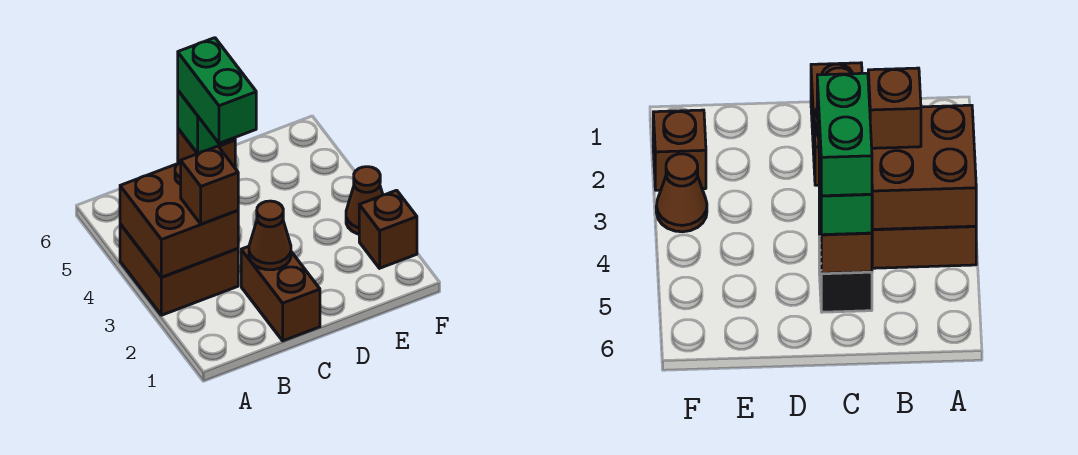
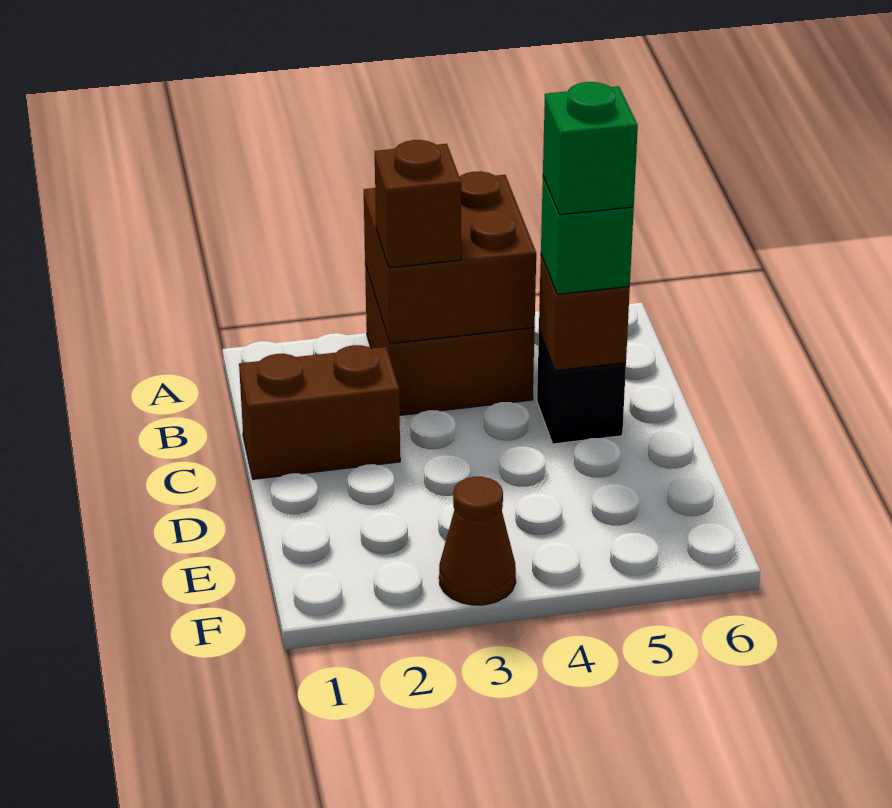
brown cone C2 level 2 -> none
green brick C4:C5 level 4 -> green brick C5 level 4
brown brick F2 level 1 -> none

